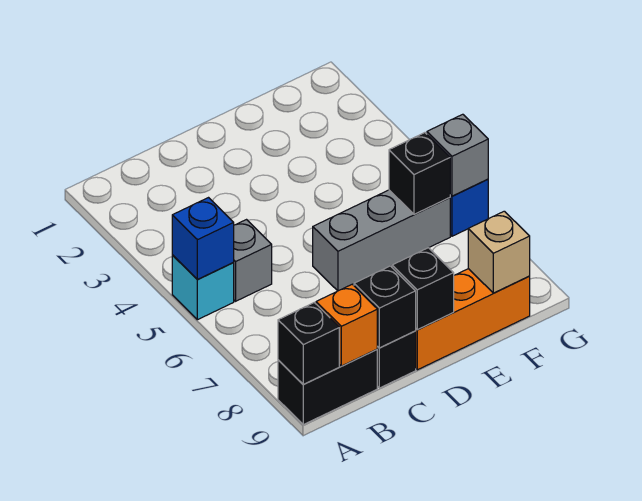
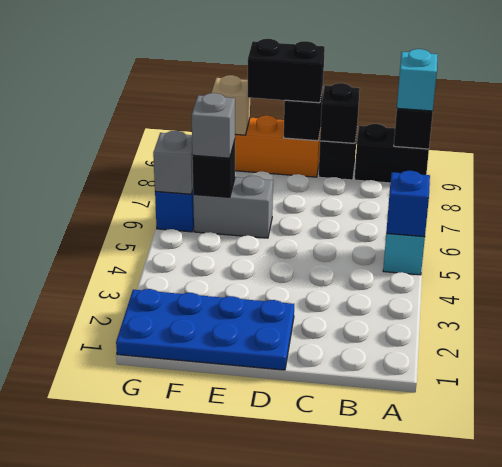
none -> cyan brick A9 level 3
grey brick B5 level 1 -> grey brick F6 level 3
orange brick B9 level 2 -> none
none -> blue plate D1:G2 level 1
grey brick D6:F6 level 1 -> grey brick E6:F6 level 1
none -> black brick D9:E9 level 3

